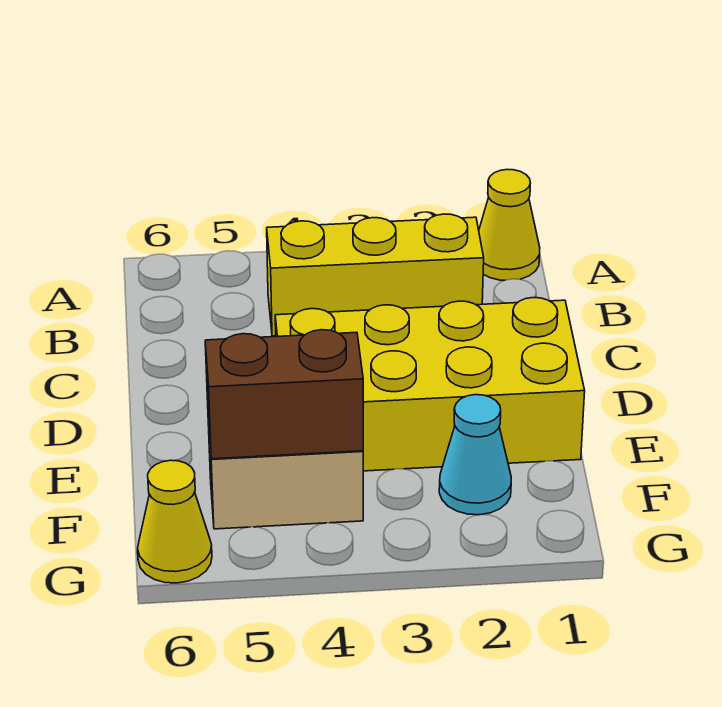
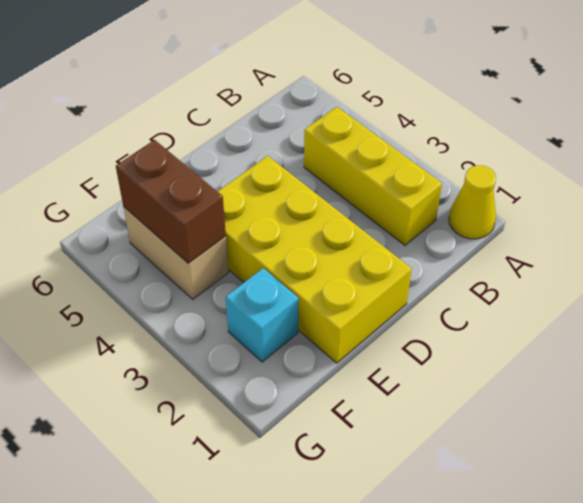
cyan cone F2 level 1 -> cyan brick F2 level 1
yellow cone G6 level 1 -> none

